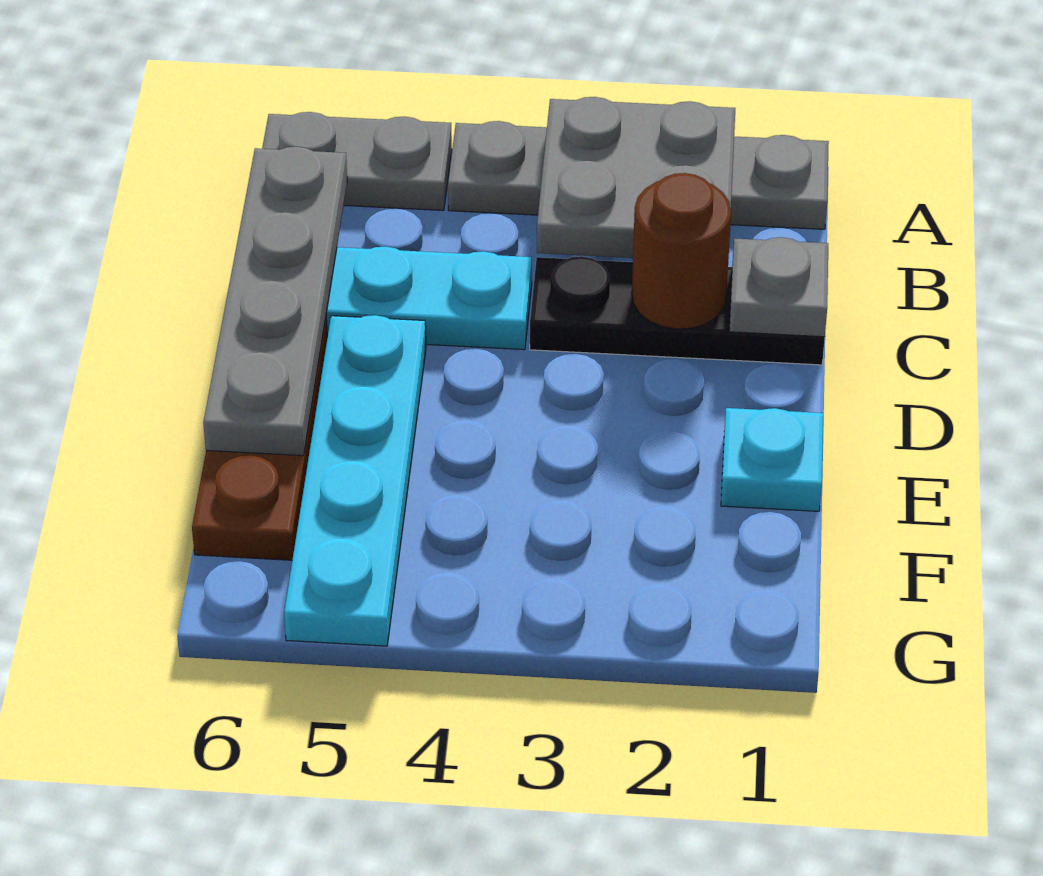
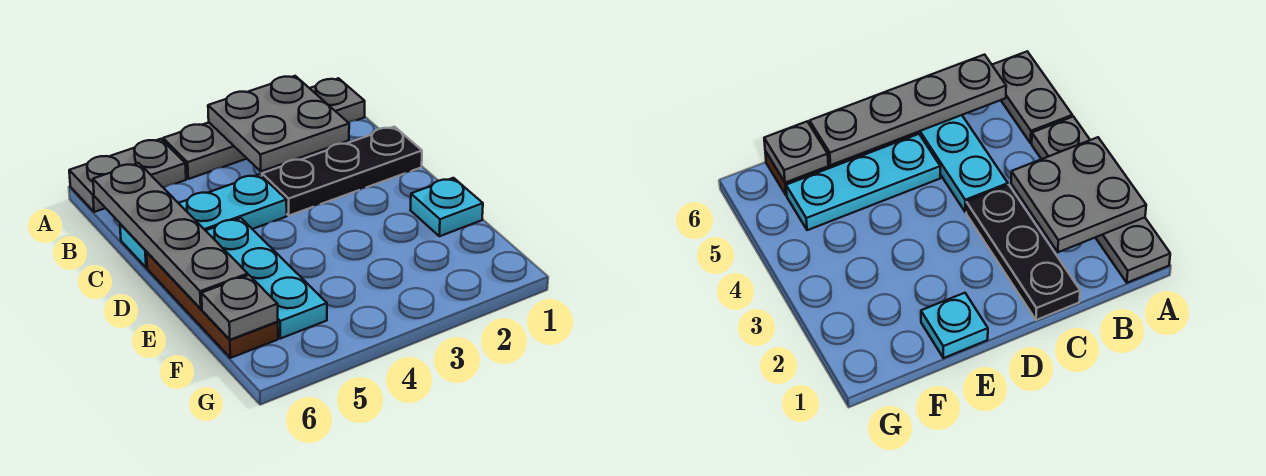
grey plate C1 level 2 -> grey plate F6 level 2
brown round brick C2 level 2 -> none
cyan plate D5:G5 level 1 -> cyan plate D5:F5 level 1

